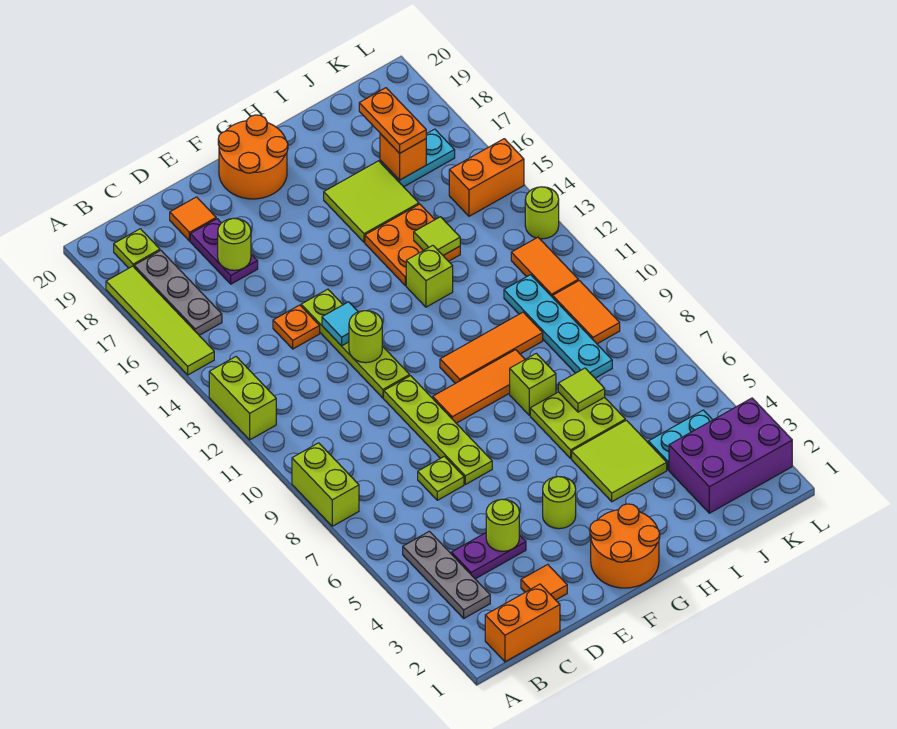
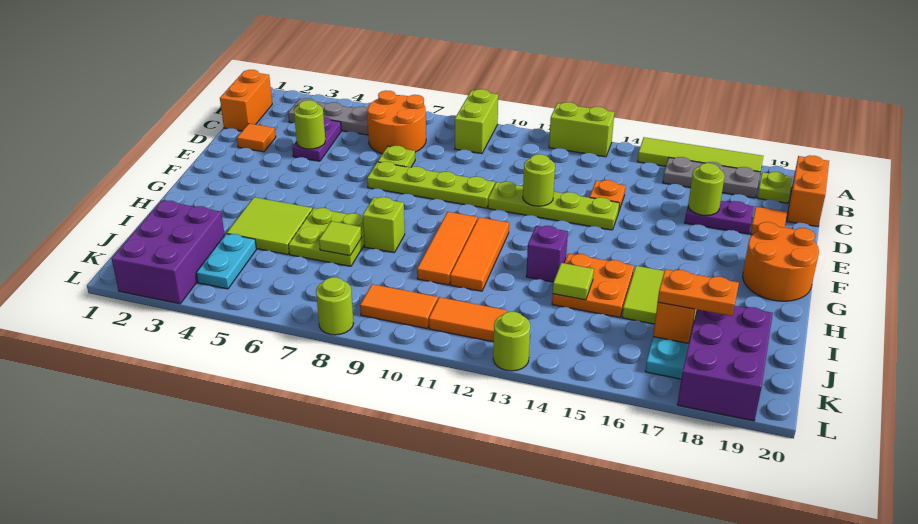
lime brick A8:A9 level 1 -> lime brick A9:B9 level 1
cyan tile E13 level 2 -> none
orange round brick F1:G2 level 1 -> orange round brick B6:C7 level 1
lime round brick F4 level 1 -> lime round brick L8 level 1
orange tile F9:H9 level 1 -> orange tile G11:I11 level 1
lime brick H13 level 1 -> purple brick H13 level 1
cyan plate J8:J11 level 1 -> none
none -> purple brick J18:L19 level 1
orange brick K15:L15 level 1 -> orange brick B20:C20 level 1

